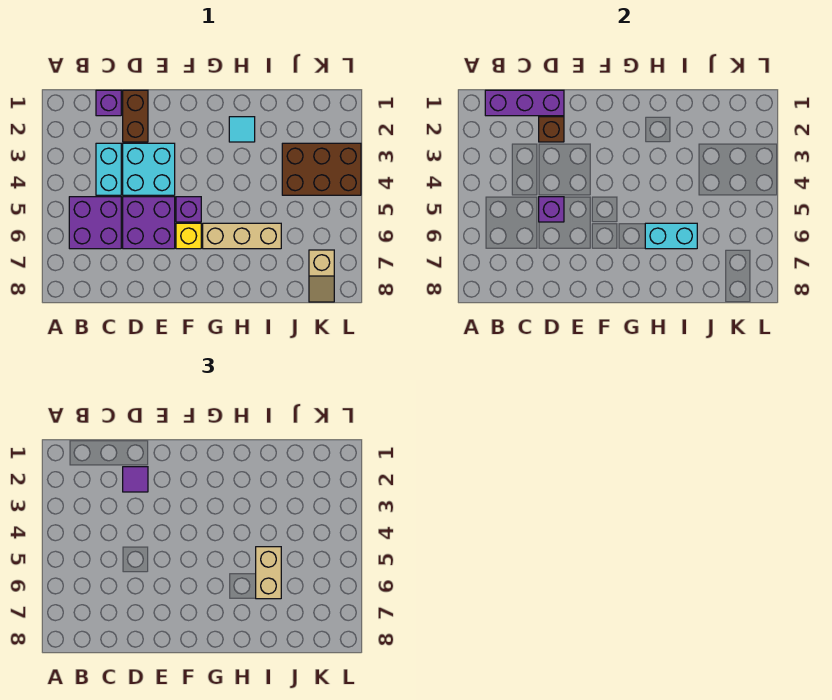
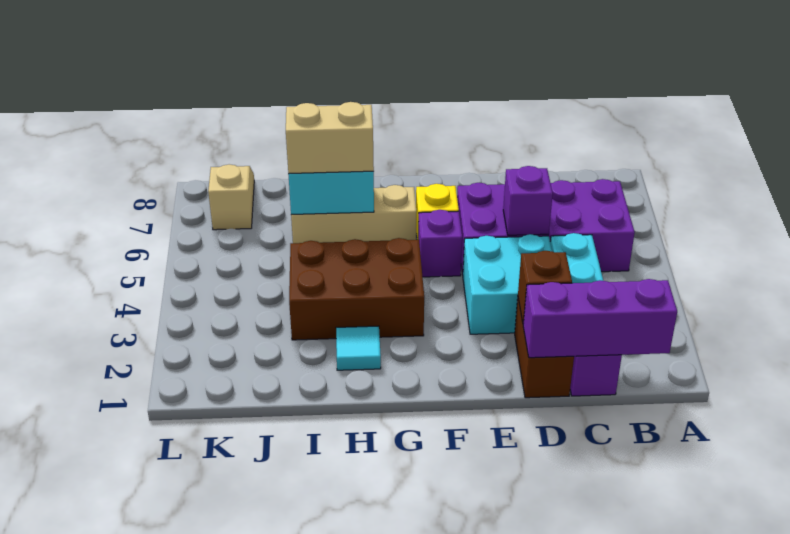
purple tile D2 level 3 -> none
tan brick I5:I6 level 3 -> tan brick H6:I6 level 3
brown brick J3:L4 level 1 -> brown brick G3:I4 level 1

